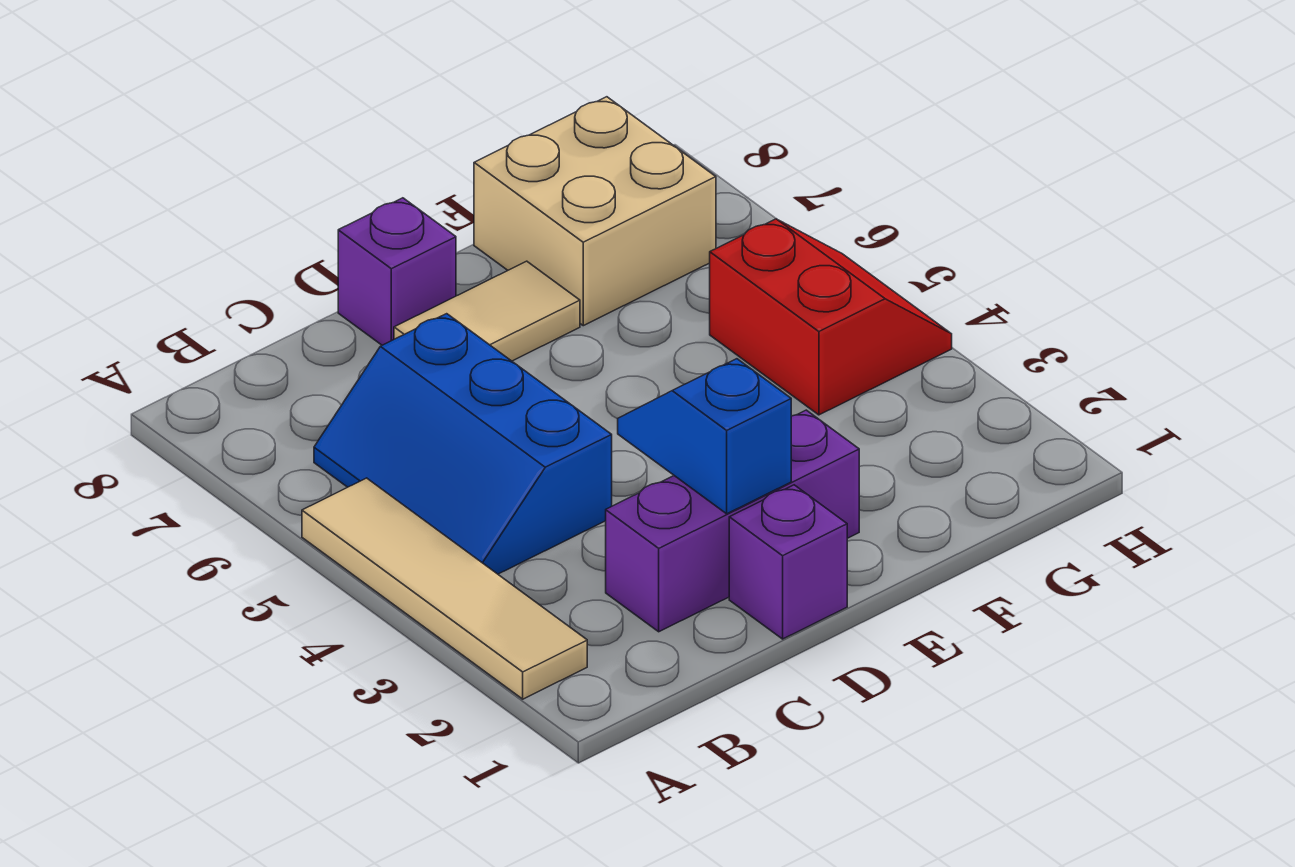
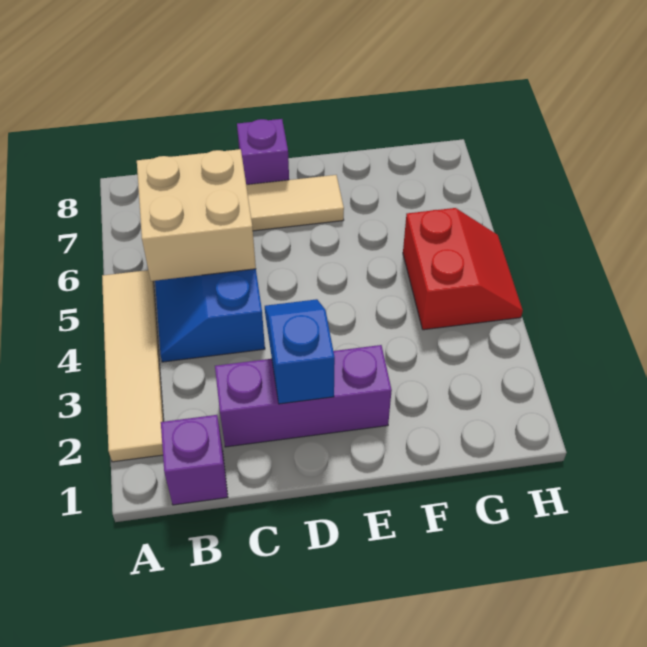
purple brick D1 level 1 -> purple brick B1 level 1
tan brick F7:G8 level 1 -> tan brick B5:C6 level 2

